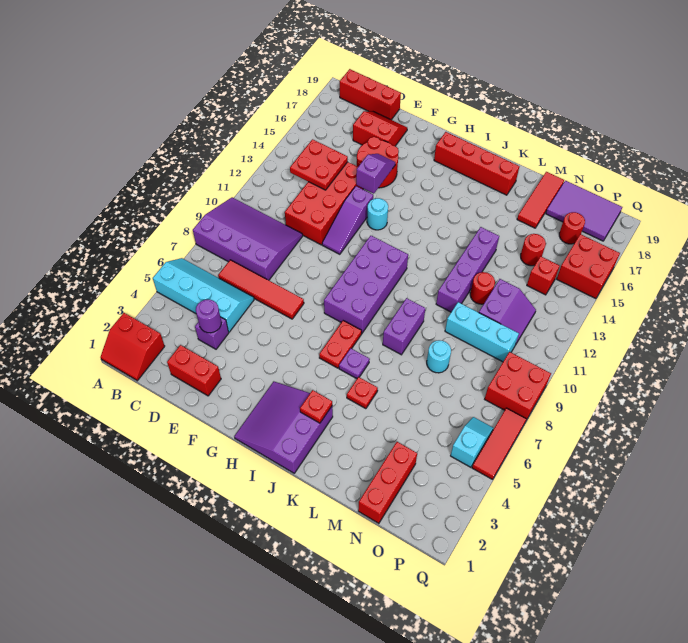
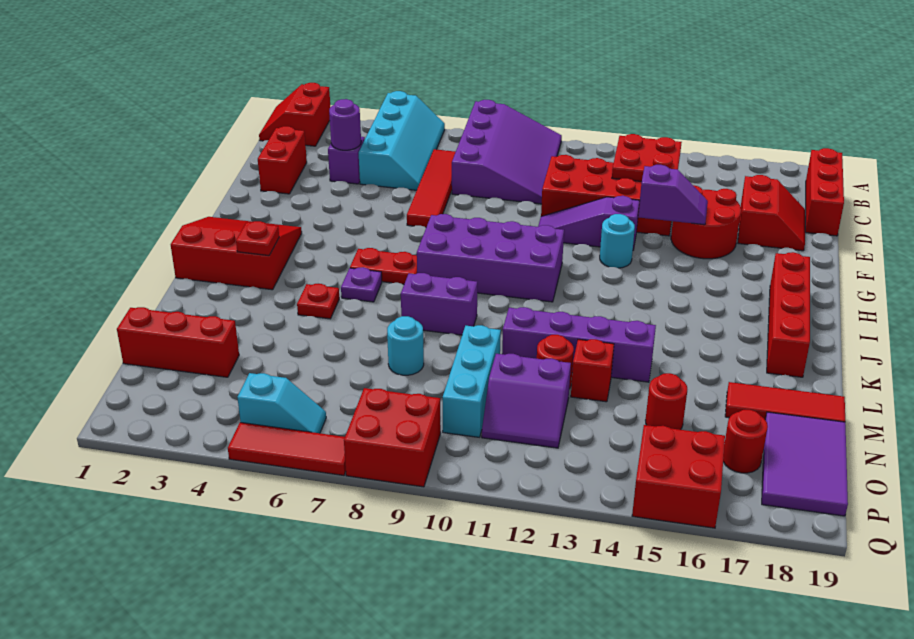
purple slope H1:J3 level 1 top J -> red slope H1:J3 level 1 top J
red brick O14 level 1 -> red brick M13 level 1

